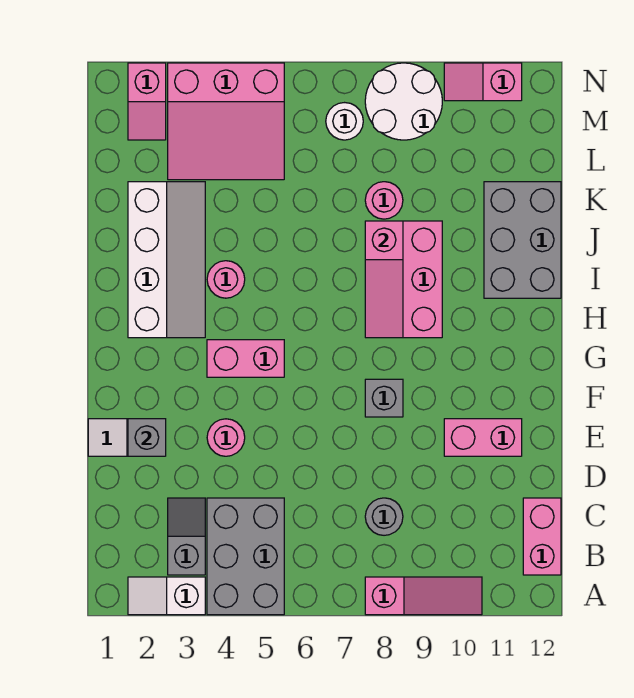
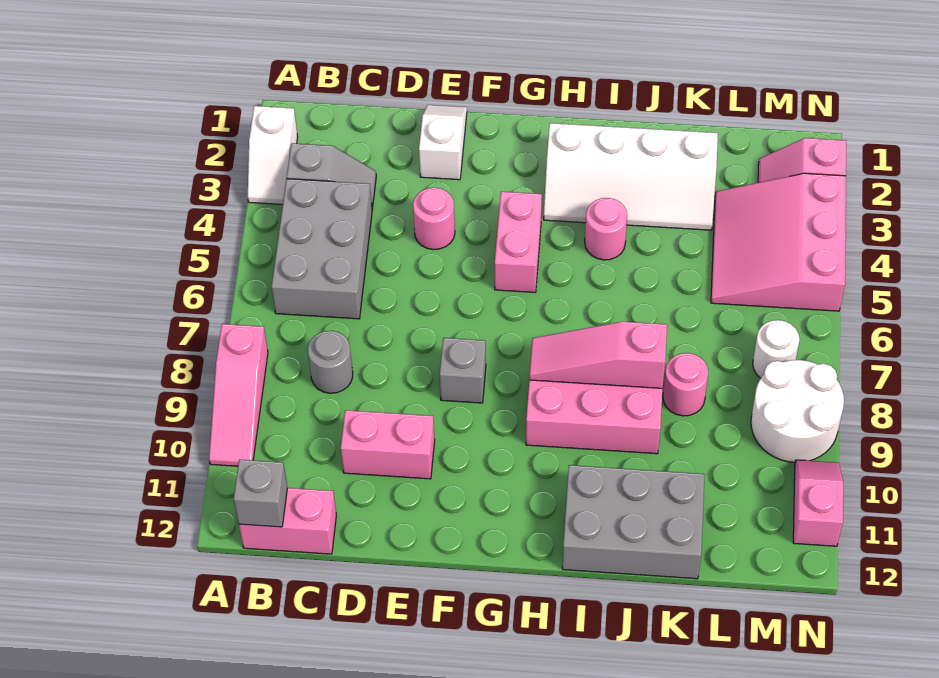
white slope A2:A3 level 1 top 3 -> white slope A2:A3 level 1 top 2
grey brick A4:C5 level 1 -> grey brick B4:C6 level 1
grey brick E2 level 2 -> grey brick B12 level 2
pink brick E10:E11 level 1 -> pink brick D10:E10 level 1

